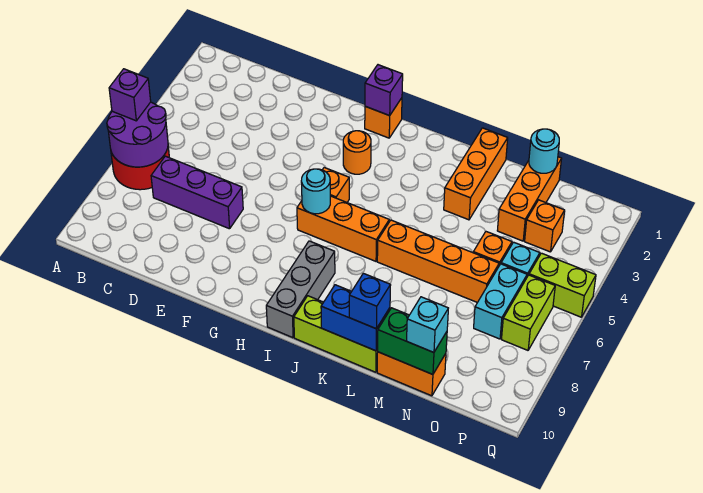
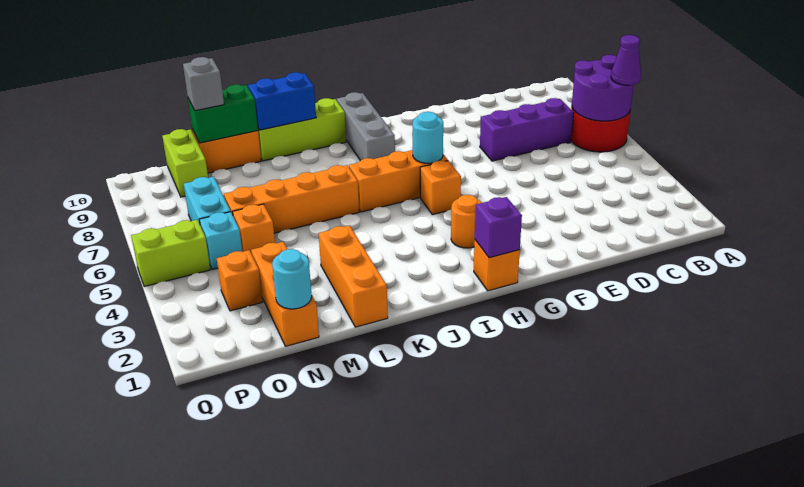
purple brick A6 level 3 -> purple cone A6 level 3
blue brick L10 level 3 -> none
cyan brick N10 level 3 -> grey brick N10 level 3
lime brick P6:P7 level 1 -> lime brick O9:O10 level 1

